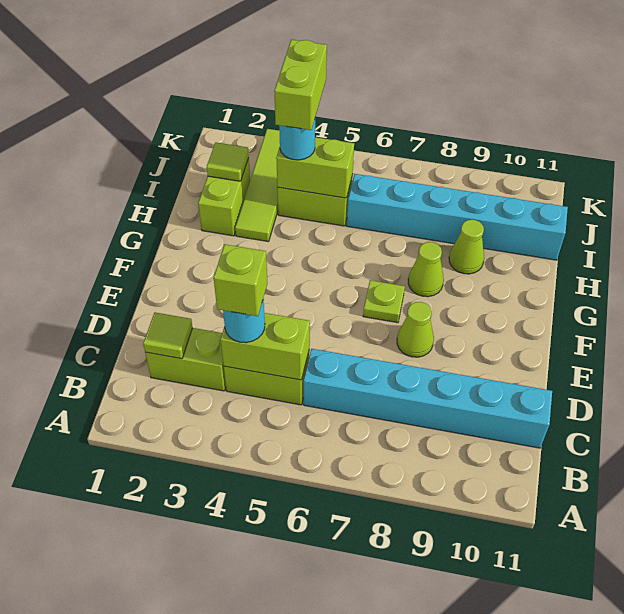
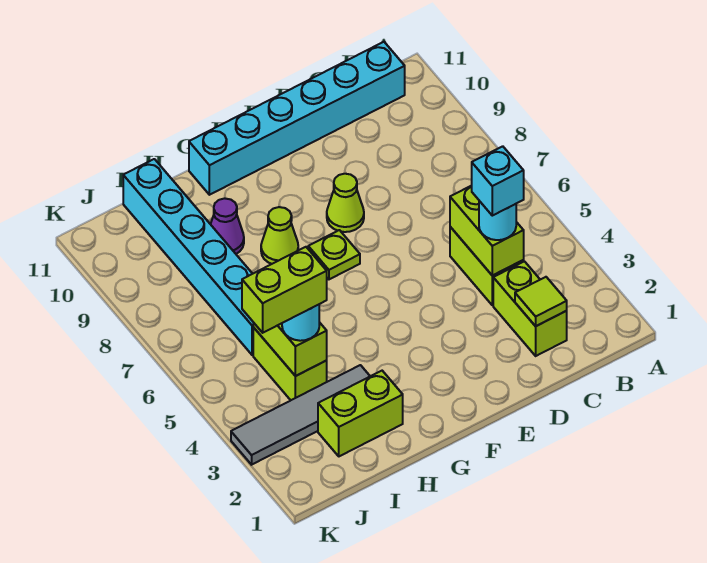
lime brick C4 level 4 -> cyan brick C4 level 4
cyan brick C6:C11 level 1 -> cyan brick B11:G11 level 1
lime tile H3:K3 level 1 -> grey tile H3:K3 level 1
lime cone H9 level 1 -> purple cone H9 level 1
lime tile I2 level 2 -> none

